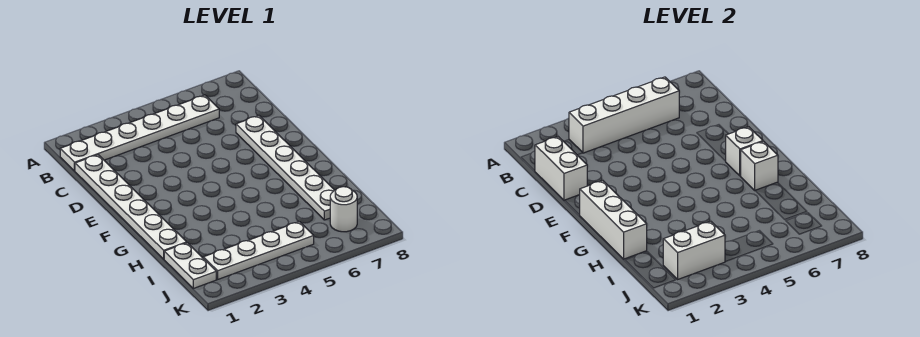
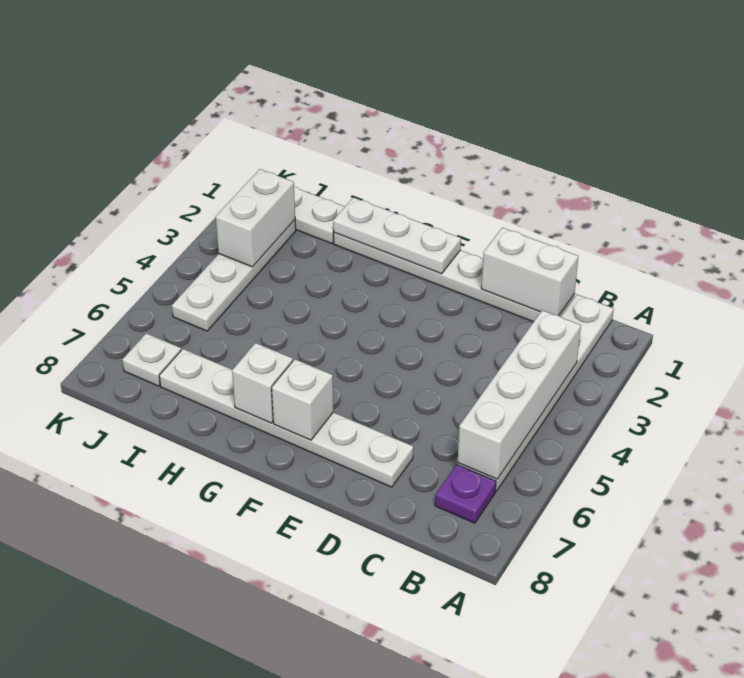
none -> purple plate B7 level 1
white brick F1:H1 level 2 -> white plate F1:H1 level 2
white round brick J7 level 1 -> white plate J7 level 1

